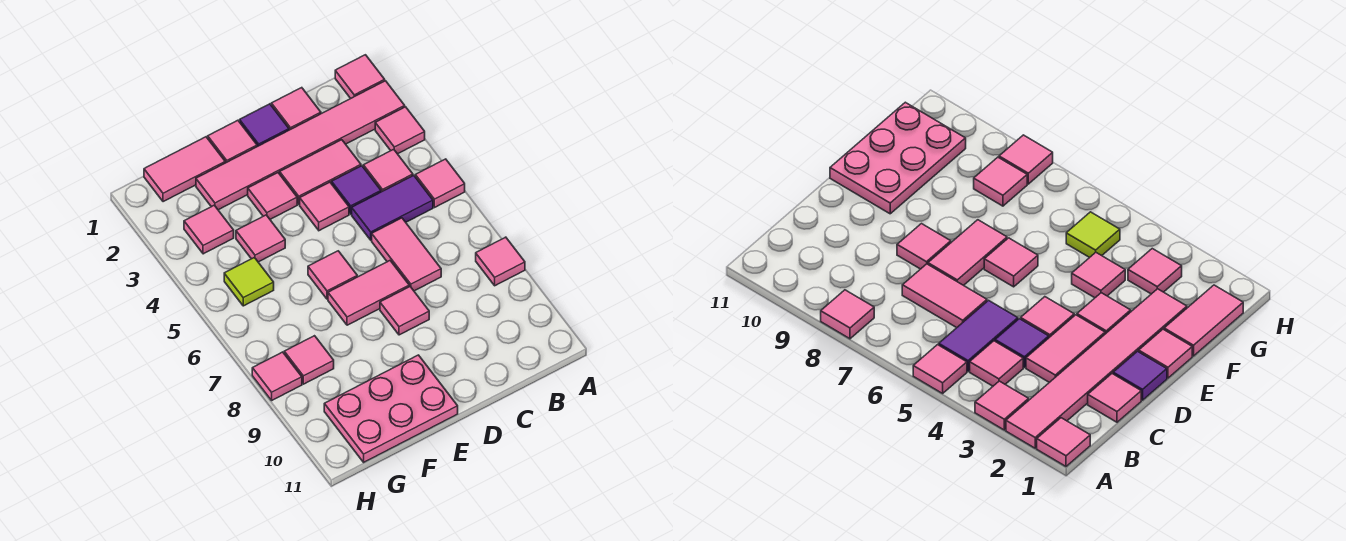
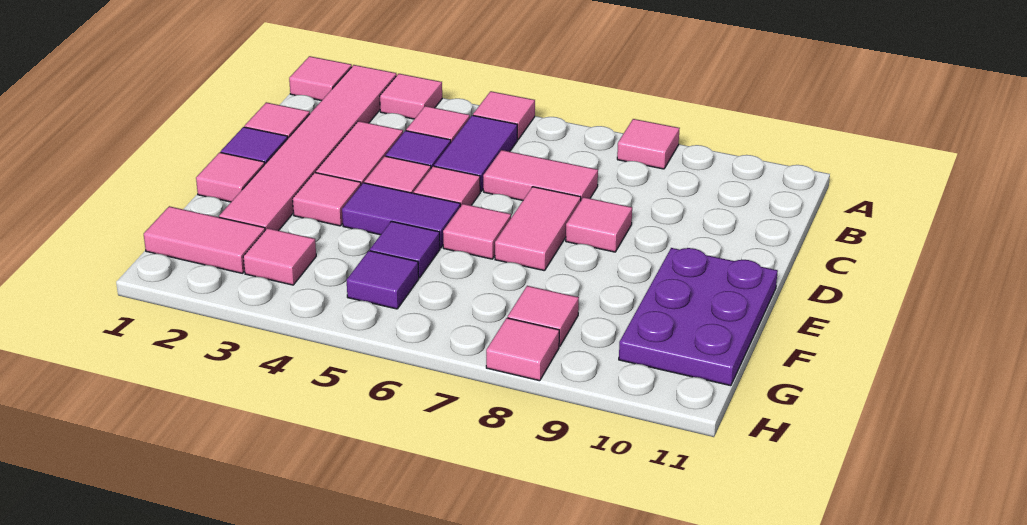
none -> purple tile E4:E5 level 1
pink plate E10:G11 level 1 -> purple plate E10:G11 level 1
pink tile F1:G1 level 1 -> pink tile G1:G2 level 1
pink tile F4 level 1 -> pink tile D5 level 1
none -> purple tile F5 level 1
lime tile G5 level 1 -> purple tile G5 level 1

